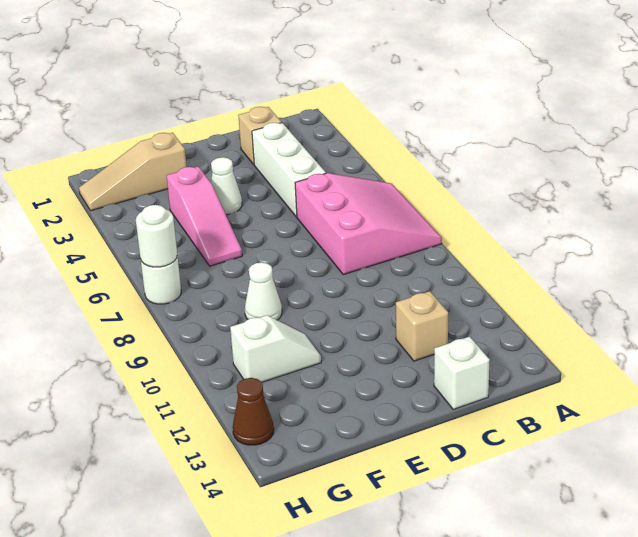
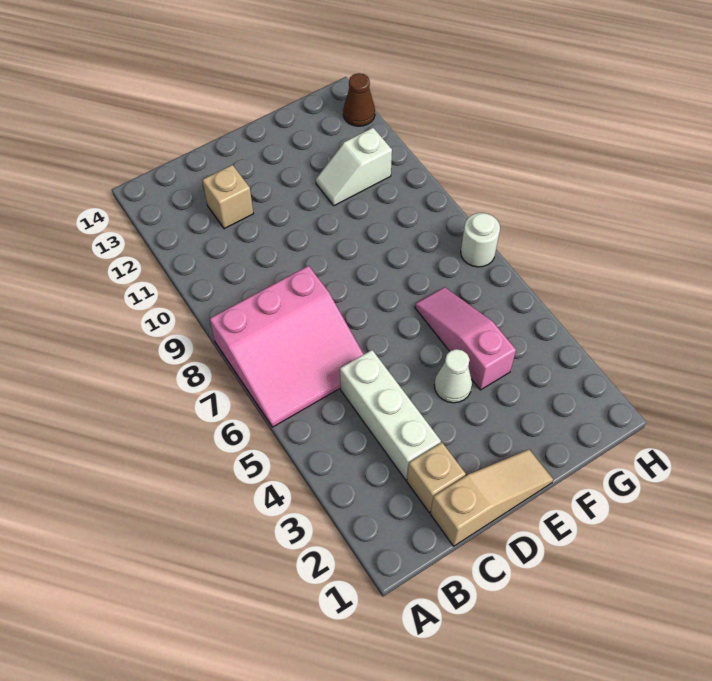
pink slope A6:C8 level 1 top C -> pink slope A6:C8 level 1 top 8
white brick C14 level 1 -> none
tan slope F2:H2 level 1 top F -> tan slope C1:E1 level 1 top C
white cone F9 level 1 -> none
white round brick H7 level 2 -> none

